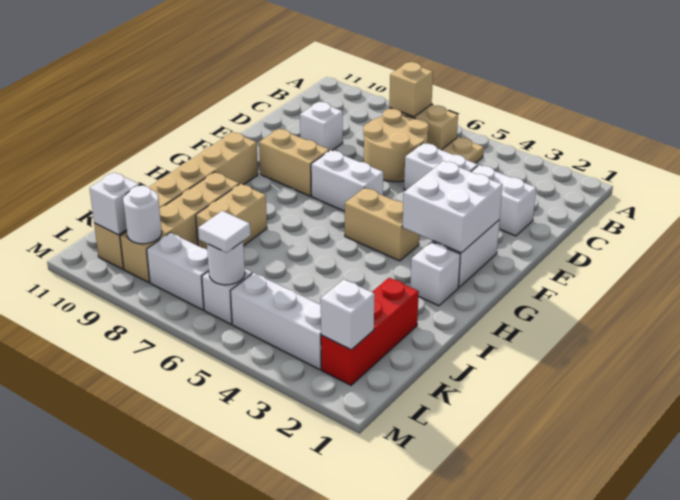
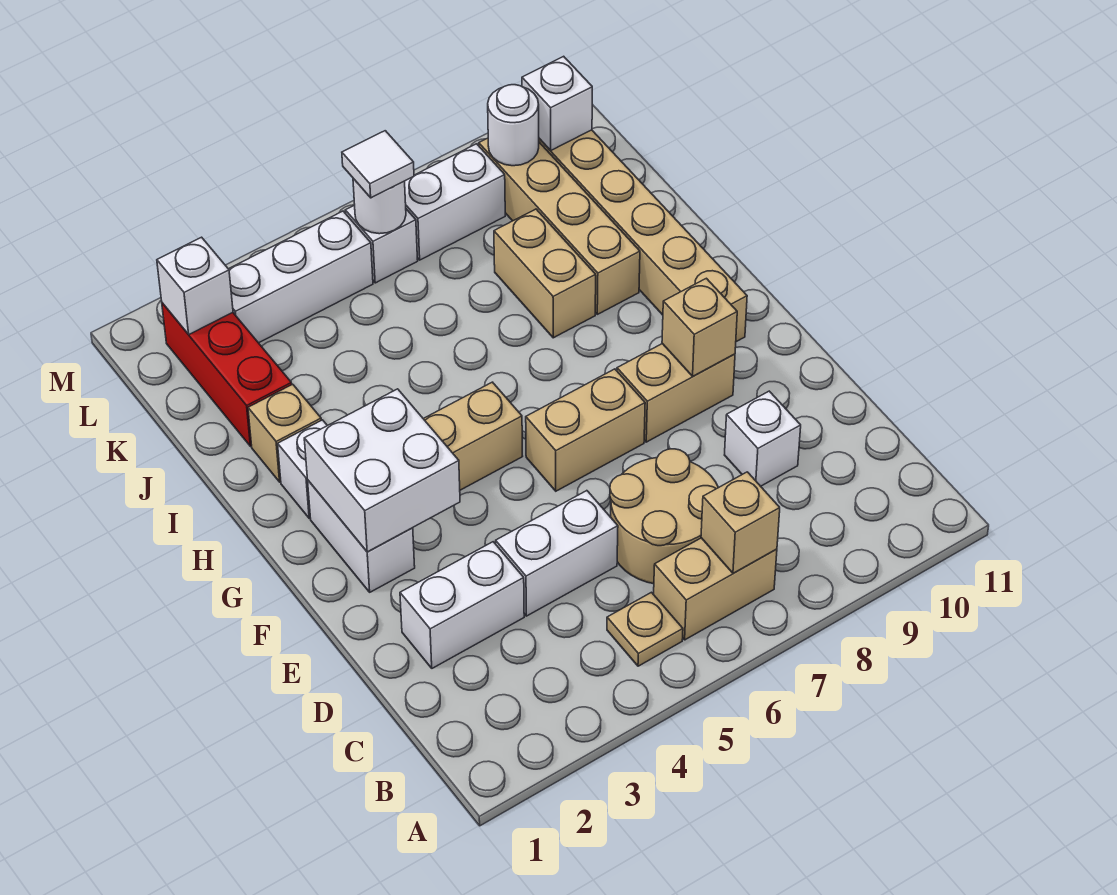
white brick F6:F7 level 1 -> tan brick F6:F7 level 1
none -> tan brick F9 level 2
none -> tan brick I2 level 1

